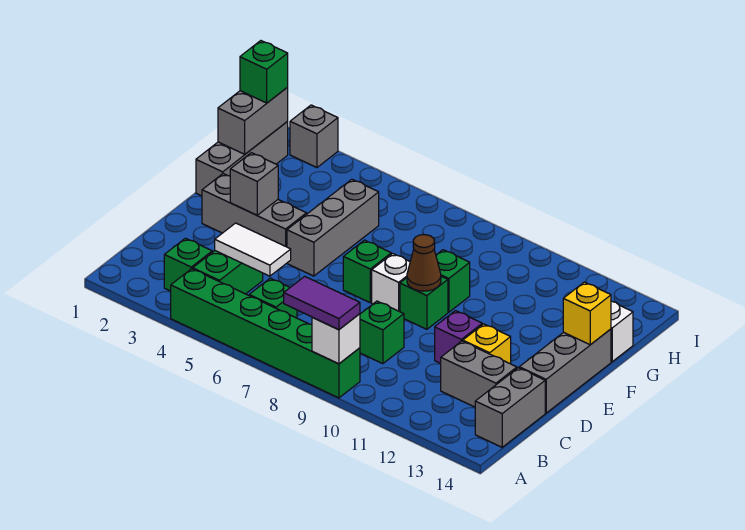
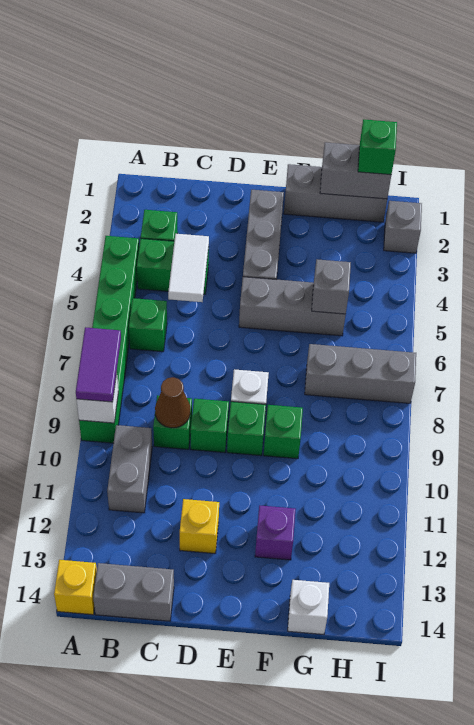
grey brick C12:C13 level 1 -> grey brick B10:B11 level 1
purple brick D11 level 1 -> purple brick F12 level 1
grey brick D14:F14 level 1 -> grey brick G7:I7 level 1
grey brick E3 level 2 -> grey brick G5 level 2
green brick E7 level 1 -> green brick D9 level 1
brown cone E9 level 2 -> brown cone C9 level 2
yellow brick F14 level 2 -> yellow brick A14 level 1

